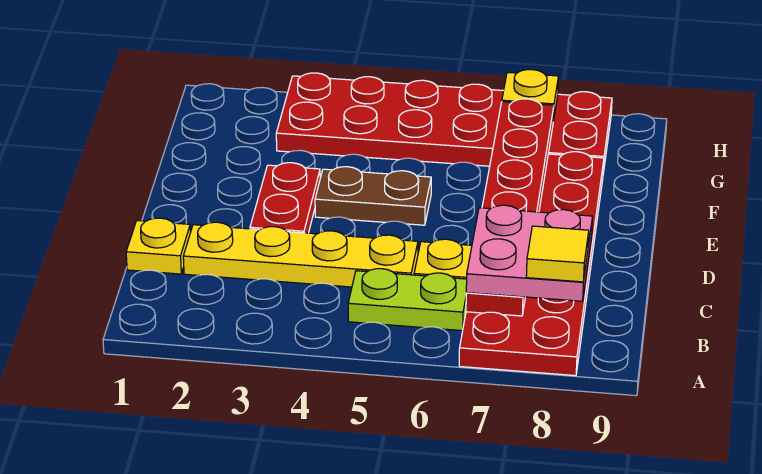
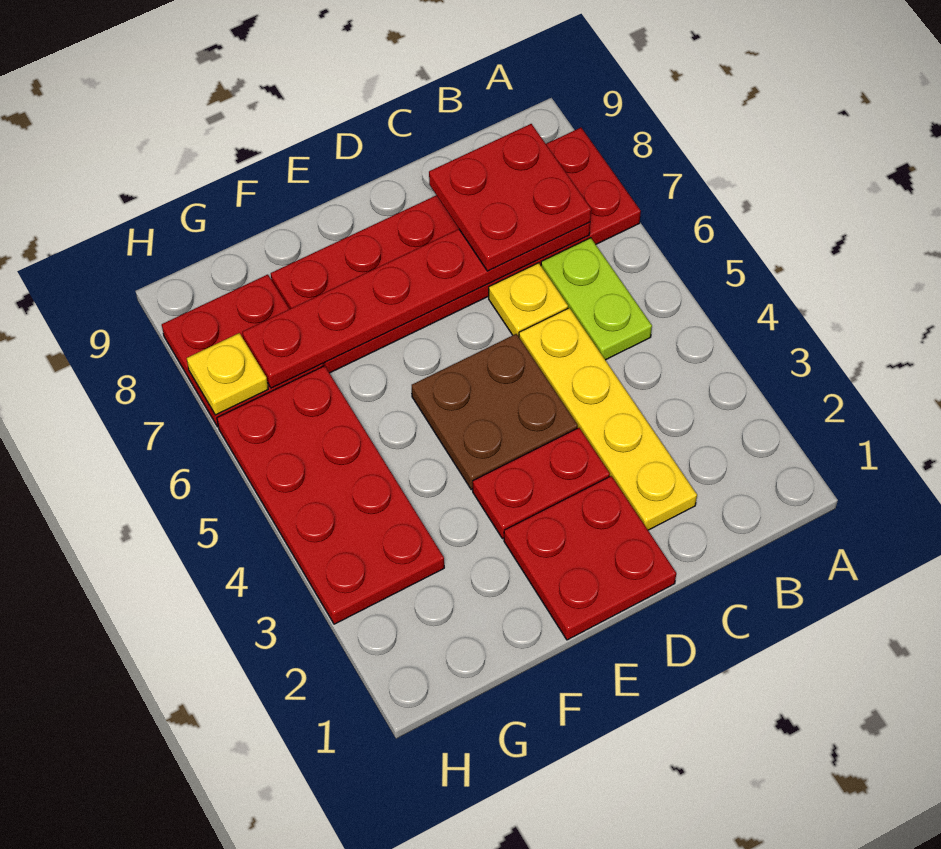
pink plate B7:C8 level 3 -> red plate B7:C8 level 3
yellow tile B8 level 4 -> none
yellow plate C1 level 1 -> none
none -> red plate D1:E2 level 1
brown plate E4:E5 level 1 -> brown plate D4:E5 level 1

